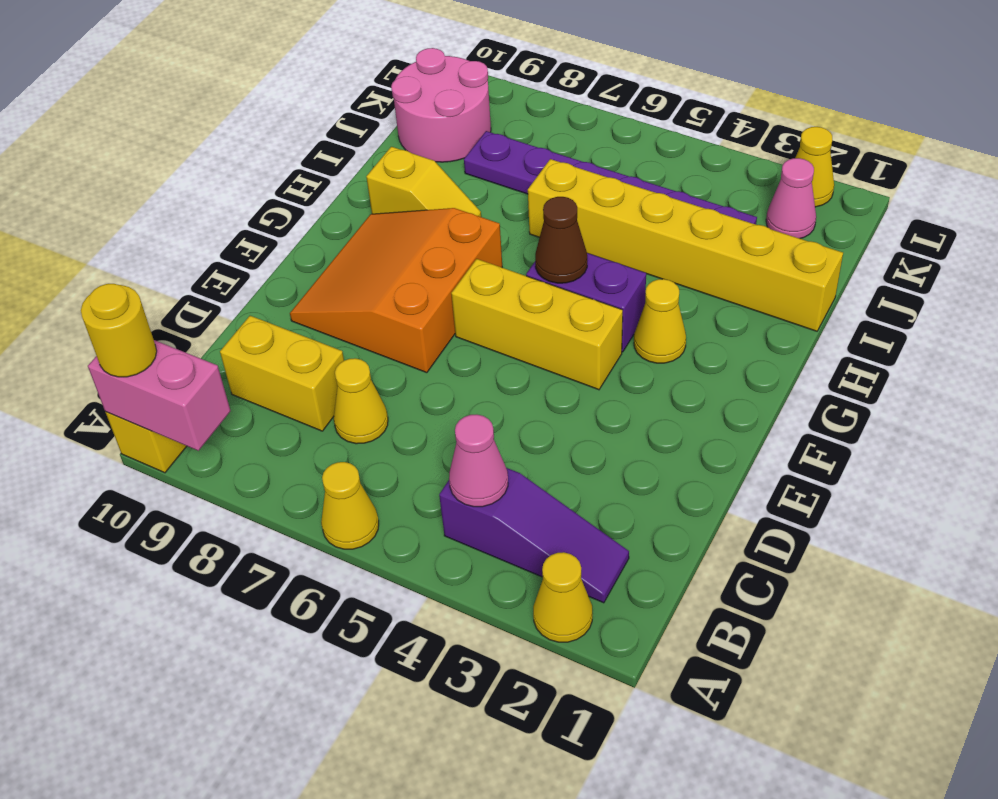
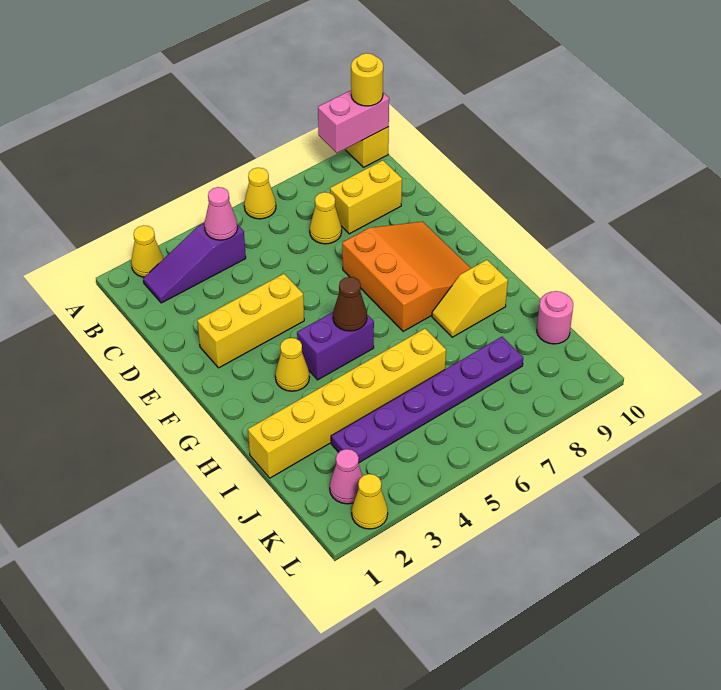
yellow brick F4:F6 level 1 -> yellow brick E2:E4 level 1
pink round brick J9:K10 level 1 -> pink round brick J10 level 1

